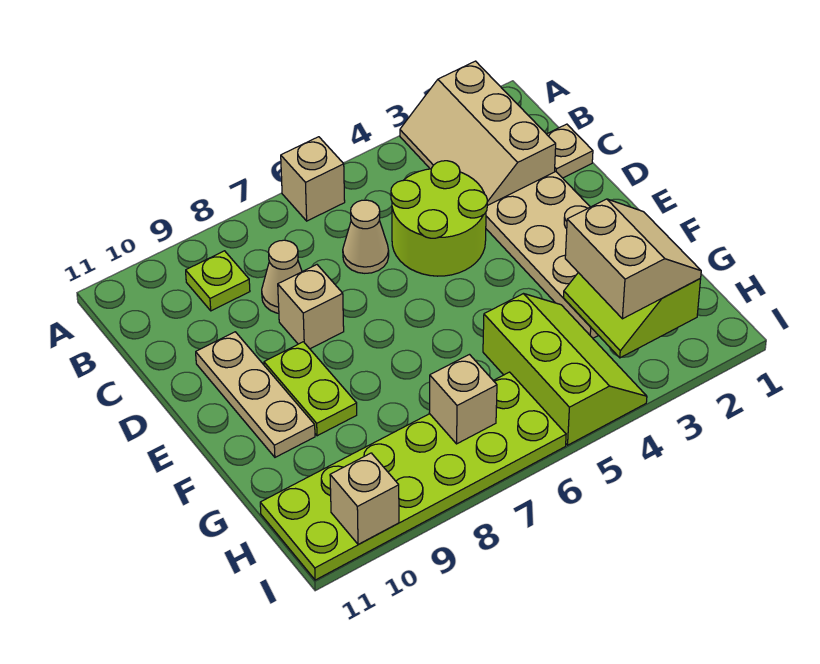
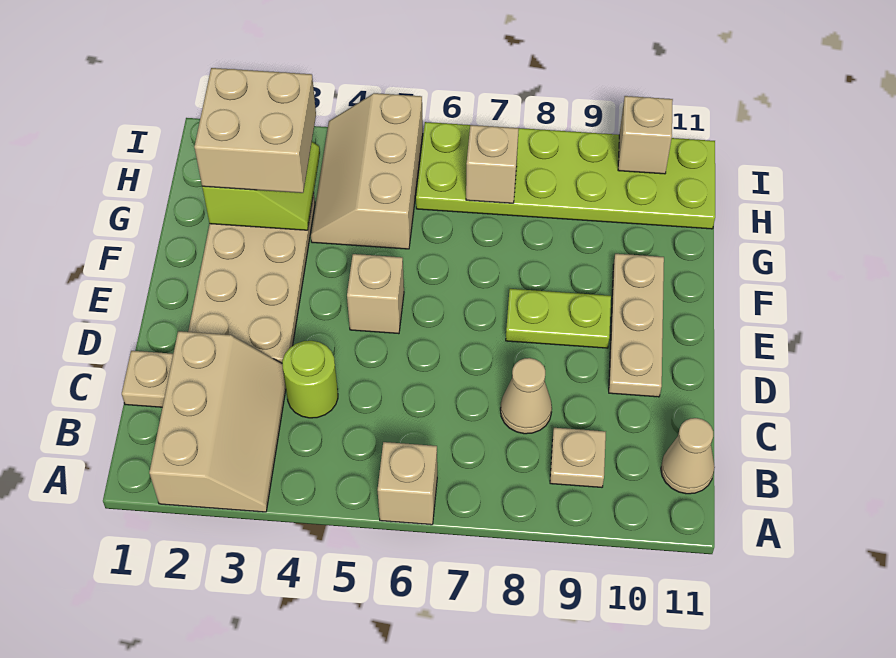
lime plate B9 level 1 -> tan plate B9 level 1
lime round brick C4:D5 level 1 -> lime round brick C4 level 1
tan cone C6 level 1 -> tan cone B11 level 1
tan brick D8 level 1 -> tan brick E5 level 1
lime plate E9:F9 level 1 -> lime plate E8:E9 level 1
tan slope G2:H3 level 3 top 3 -> tan brick G2:H3 level 3
lime slope G4:I5 level 1 top 5 -> tan slope G4:I5 level 1 top 5

